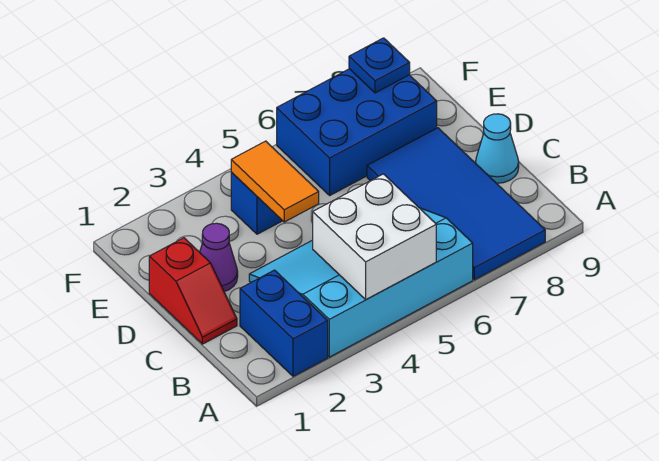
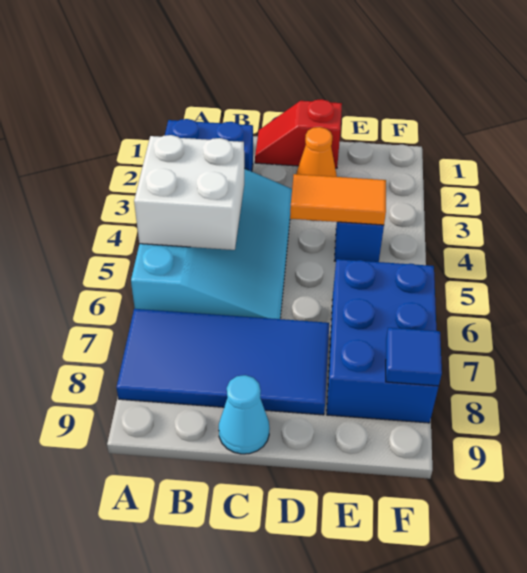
purple cone D2 level 1 -> orange cone D2 level 1
blue plate F8 level 2 -> blue tile F8 level 2

